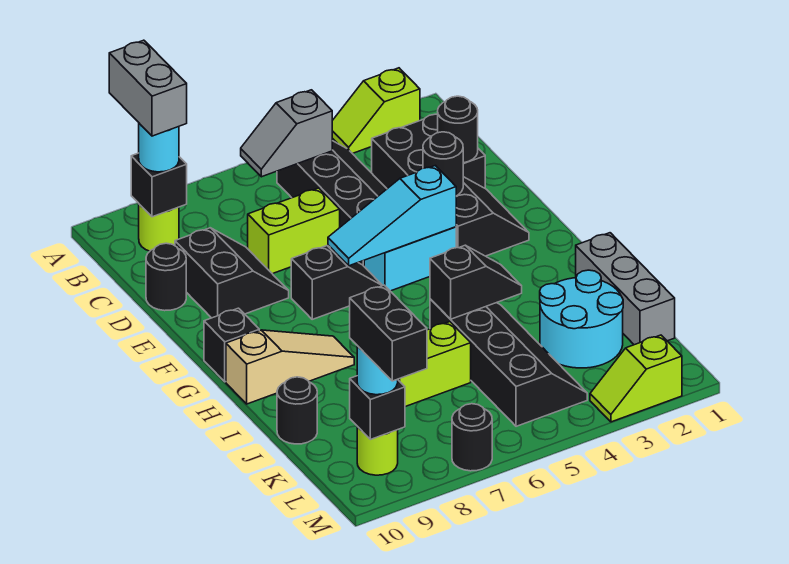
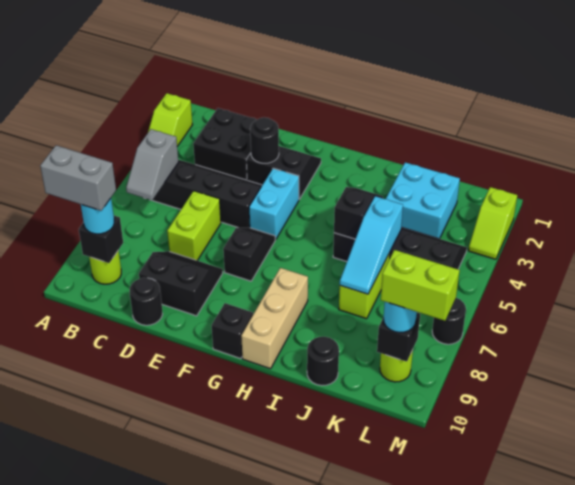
black round brick D2 level 2 -> none
cyan slope F4:F6 level 2 top 4 -> cyan slope J5:J7 level 2 top 5
tan slope H8:H10 level 1 top 10 -> tan brick H8:H10 level 1
grey brick I1:K1 level 1 -> none
cyan round brick J2:K3 level 1 -> cyan brick J2:K3 level 1
black brick L9:M9 level 4 -> lime brick L9:M9 level 4

